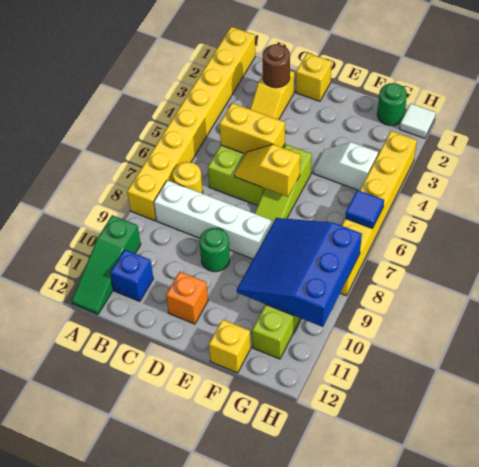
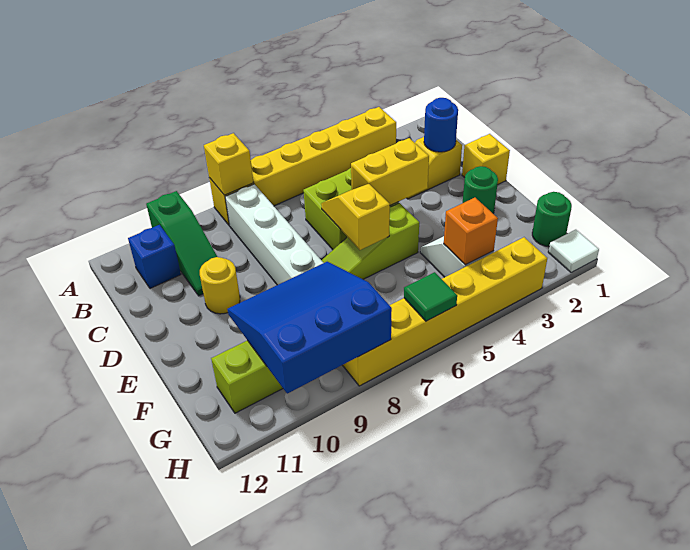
yellow brick A1:A8 level 1 -> yellow brick A3:A8 level 1
green slope A10:A12 level 1 top 10 -> green slope A10:C10 level 1 top A
yellow round brick B7 level 1 -> yellow round brick D10 level 1
brown round brick C2 level 2 -> blue round brick C2 level 2
yellow brick C5:D5 level 2 -> yellow brick D4:D5 level 2
green round brick D9 level 1 -> green round brick E2 level 1
orange brick D11 level 1 -> orange brick G4 level 2
yellow brick F12 level 1 -> yellow brick A8 level 2
blue tile H6 level 2 -> green tile H6 level 2

